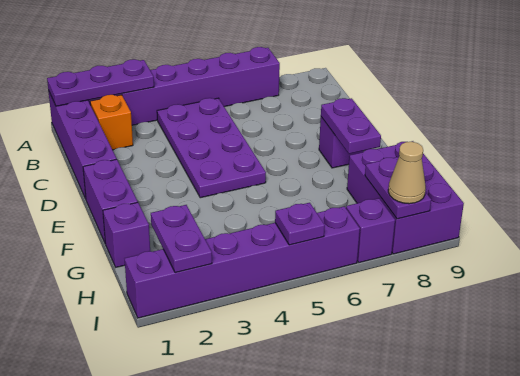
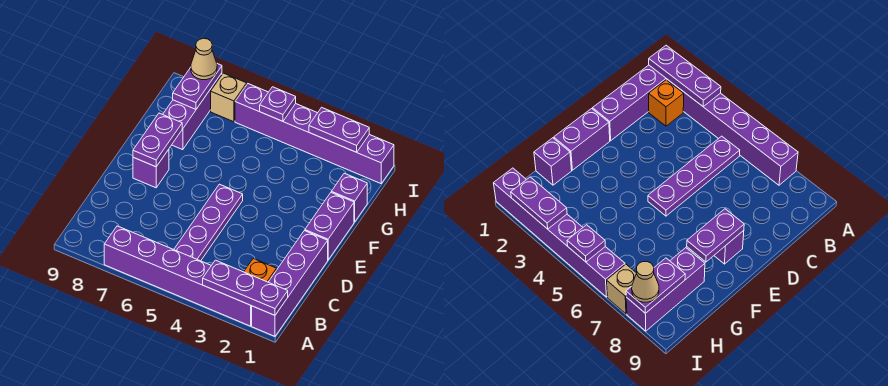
purple plate B4:E5 level 1 -> purple plate B5:E5 level 1
purple brick G8:I9 level 1 -> purple brick G8:I8 level 1
purple plate H2:I2 level 2 -> purple plate I2:I3 level 2
purple brick I7 level 1 -> tan brick I7 level 1

